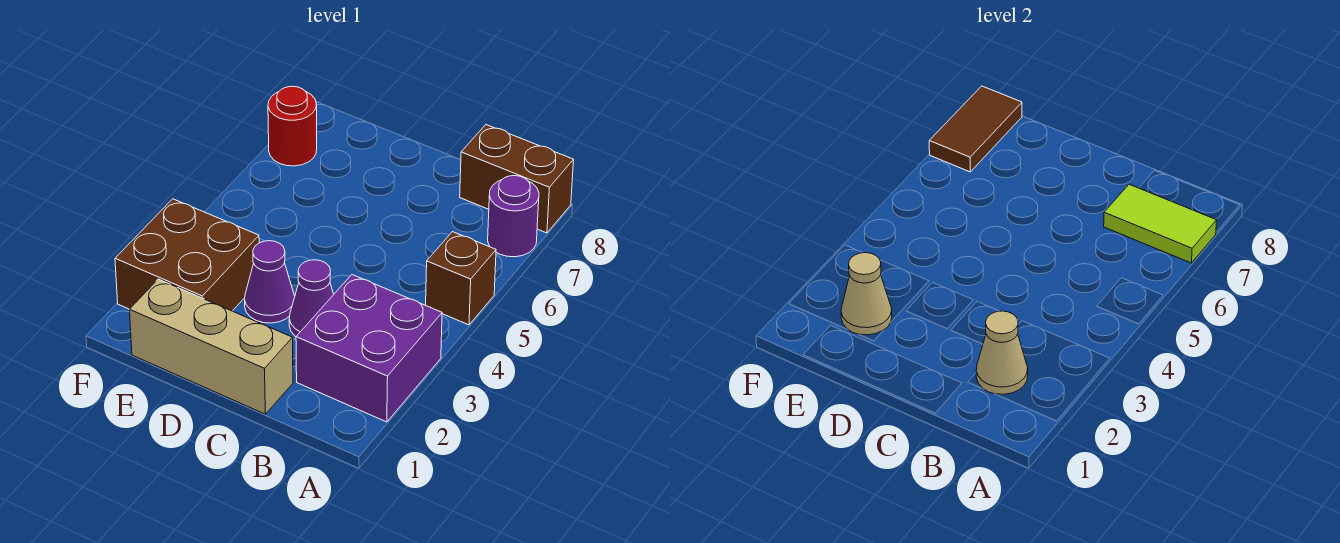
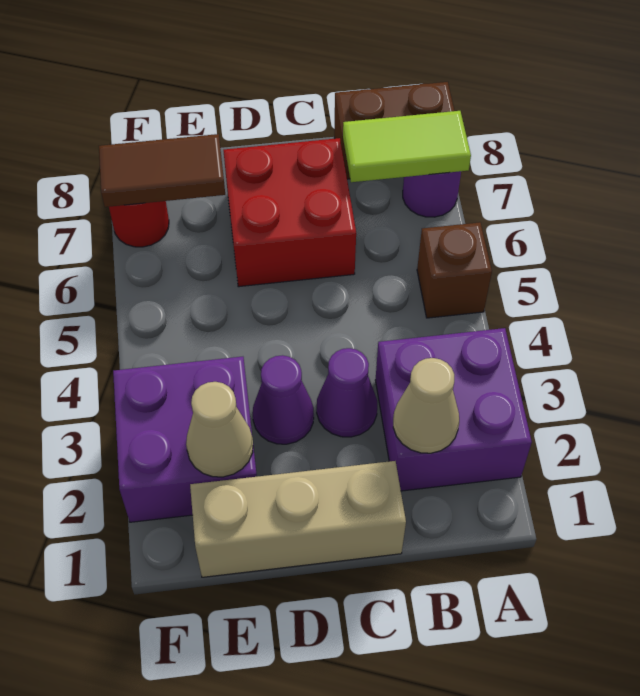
none -> red brick C6:D7 level 1
brown brick E2:F3 level 1 -> purple brick E2:F3 level 1
brown tile F7:F8 level 2 -> brown tile E7:F7 level 2

